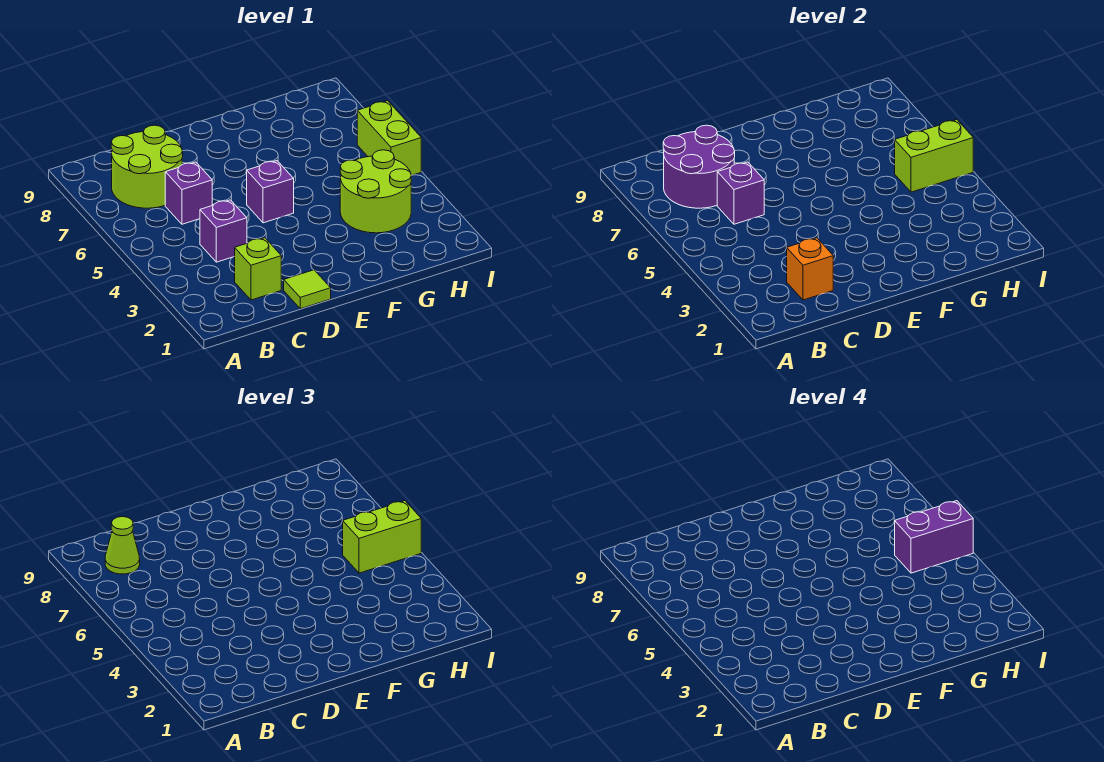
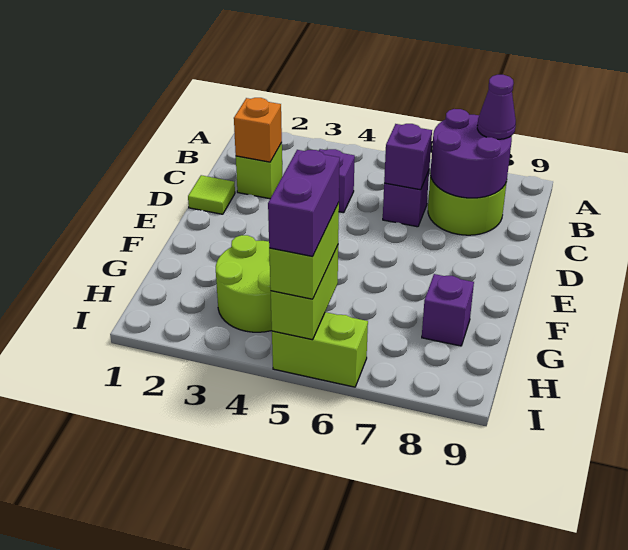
lime cone B8 level 3 -> purple cone B8 level 3
purple brick E5 level 1 -> purple brick G8 level 1

